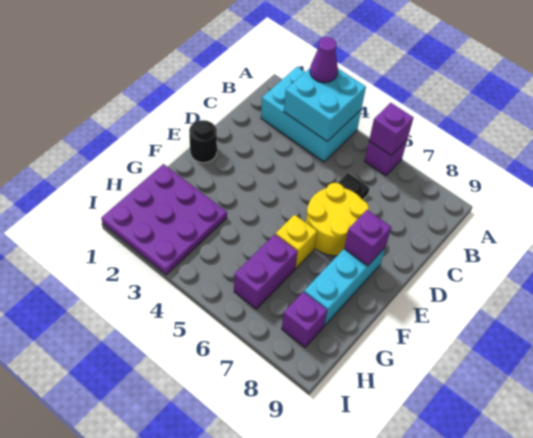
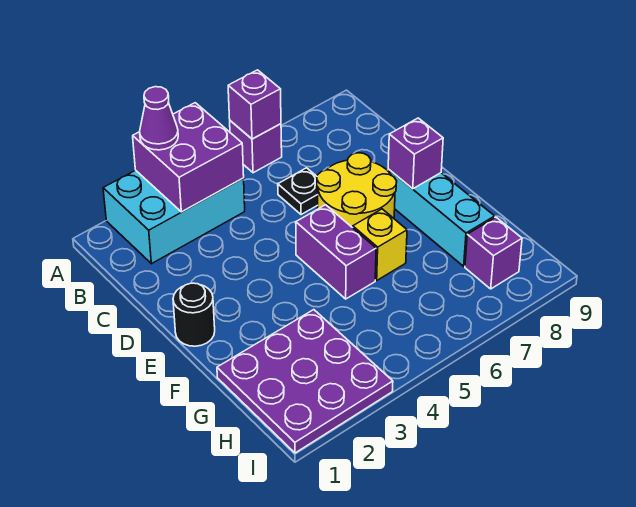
cyan brick A3:B4 level 2 -> purple brick A3:B4 level 2
purple brick G6:H6 level 1 -> purple brick E5:F5 level 1

